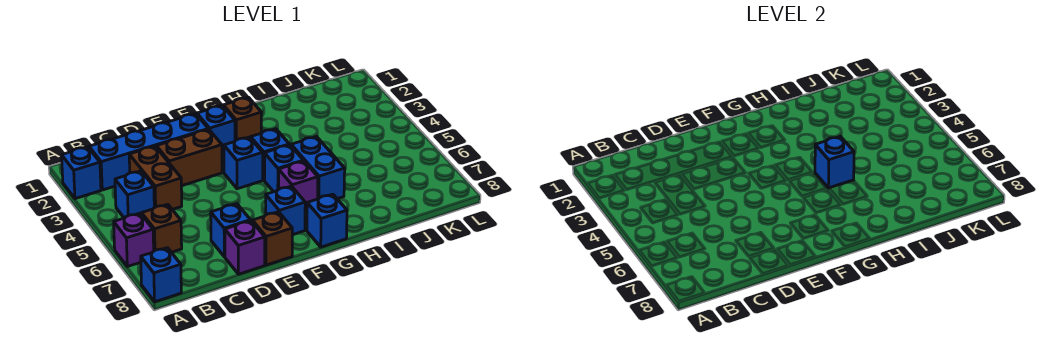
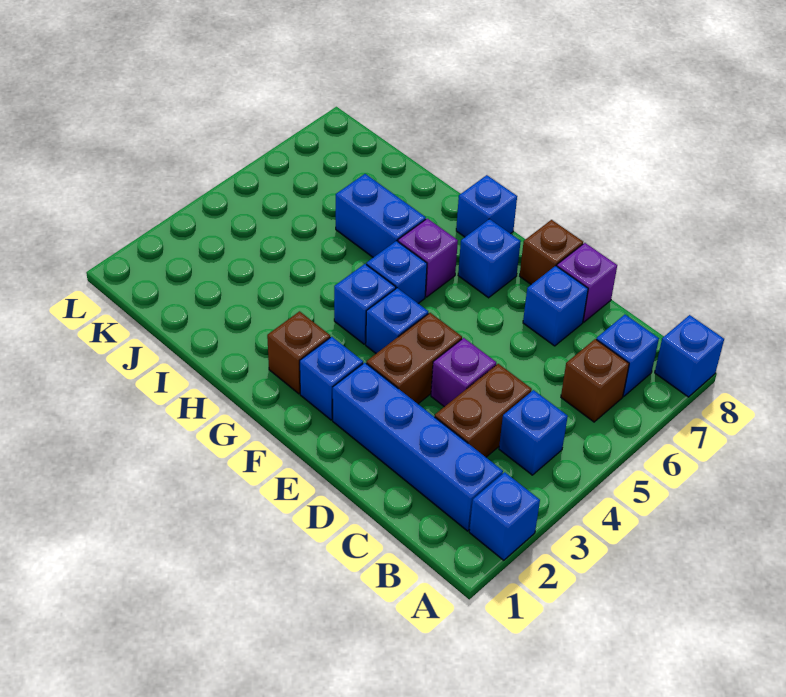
purple brick A6 level 1 -> purple brick D4 level 1
brown brick D3:E3 level 1 -> brown brick E3:E4 level 1
blue brick H5:H6 level 1 -> blue brick H6:I6 level 1
blue brick H5 level 2 -> blue brick B7 level 1

